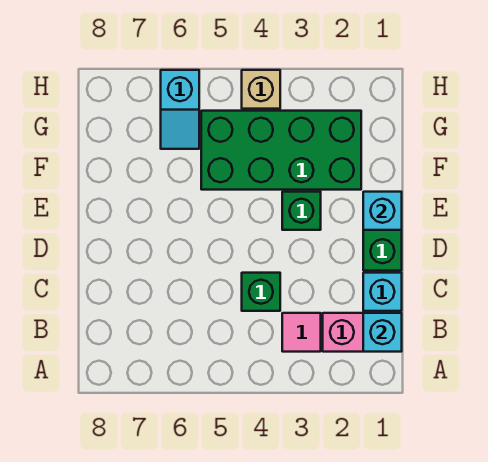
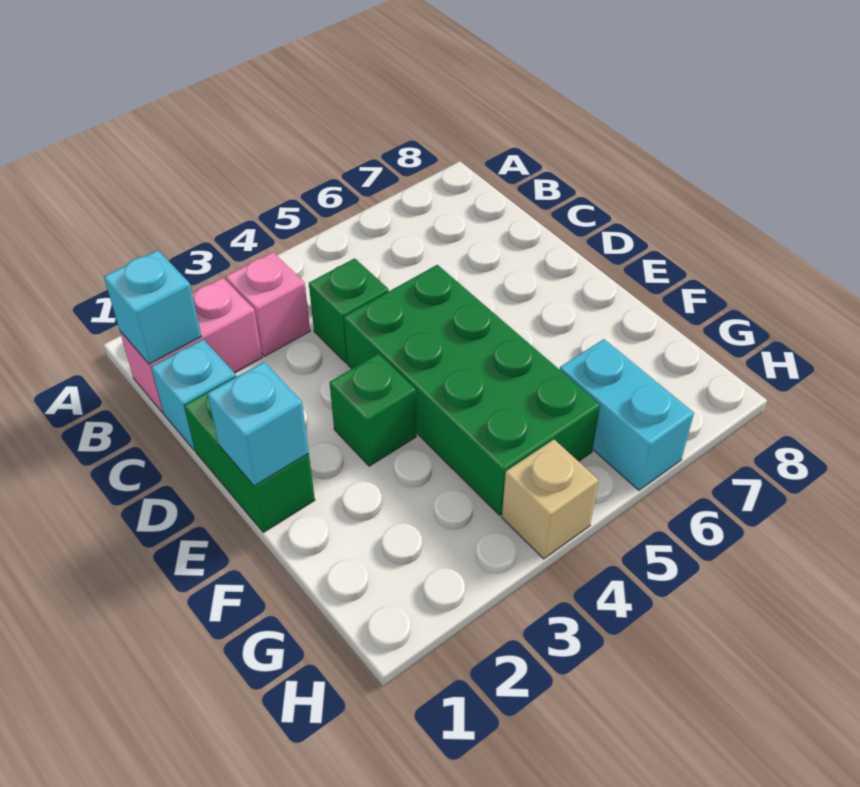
pink tile B3 level 1 -> pink brick B3 level 1
green brick F2:G5 level 1 -> green brick D4:G5 level 1
cyan slope G6:H6 level 1 top H -> cyan brick G6:H6 level 1

